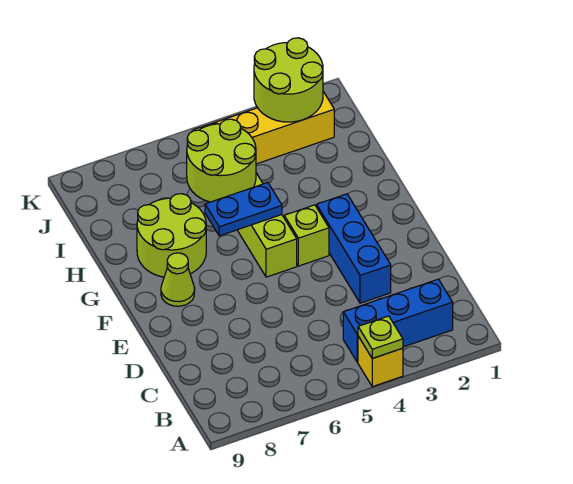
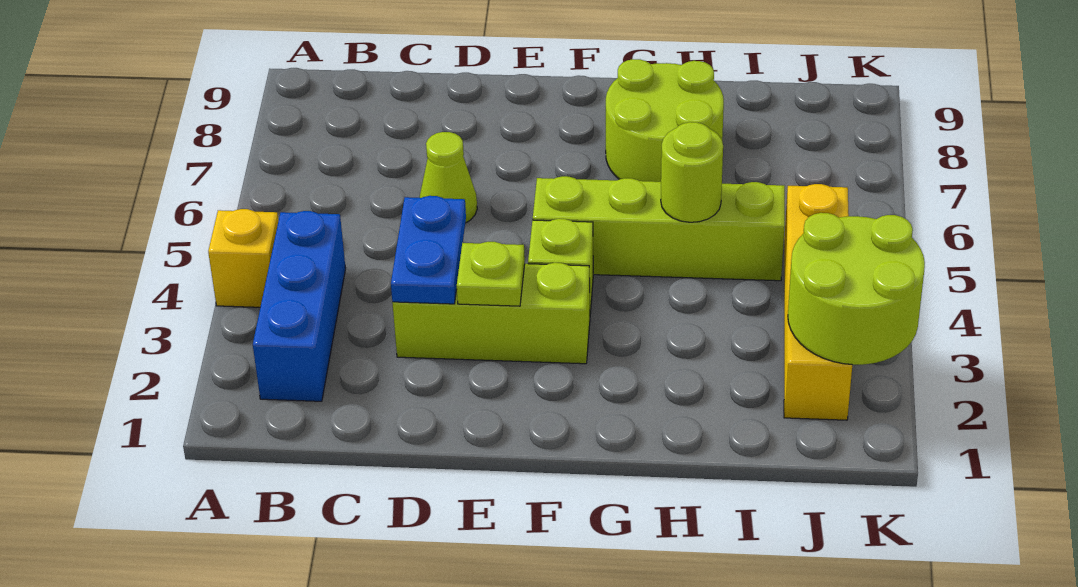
lime plate A4 level 2 -> lime plate E3 level 2
blue brick D3:F3 level 1 -> lime brick D3:F3 level 1
lime cone F8 level 1 -> lime cone D6 level 1
blue plate G5:G6 level 2 -> blue plate D3:D4 level 2
lime round brick H5:I6 level 2 -> lime round brick H5 level 2

